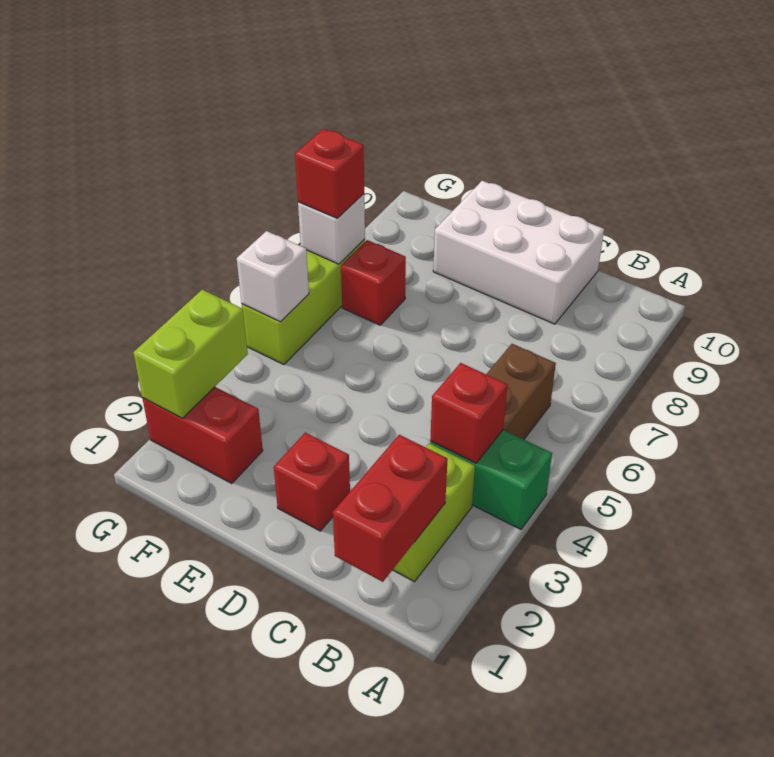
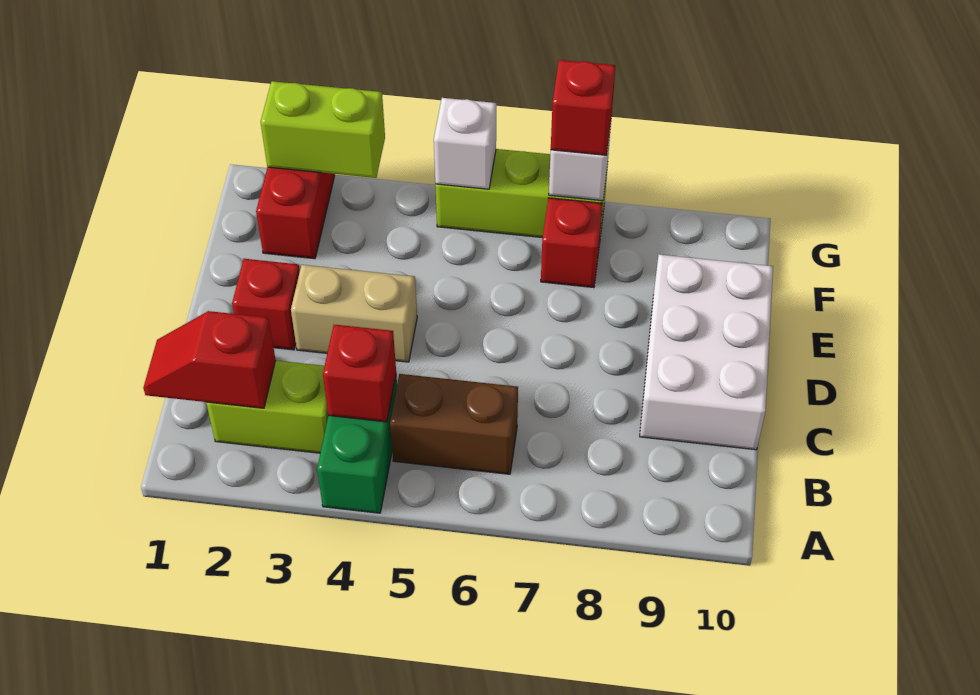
red brick B1:B2 level 2 -> red slope B1:B2 level 2 top 2
none -> tan brick D3:D4 level 1

